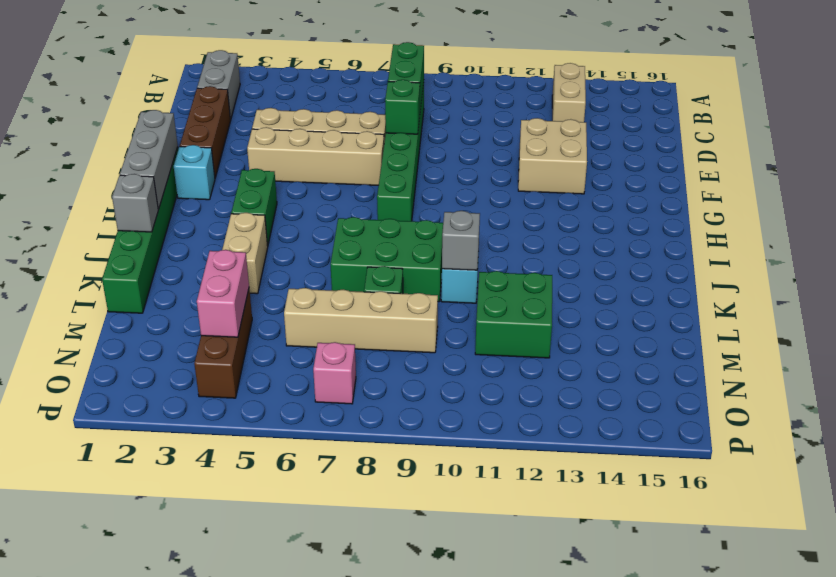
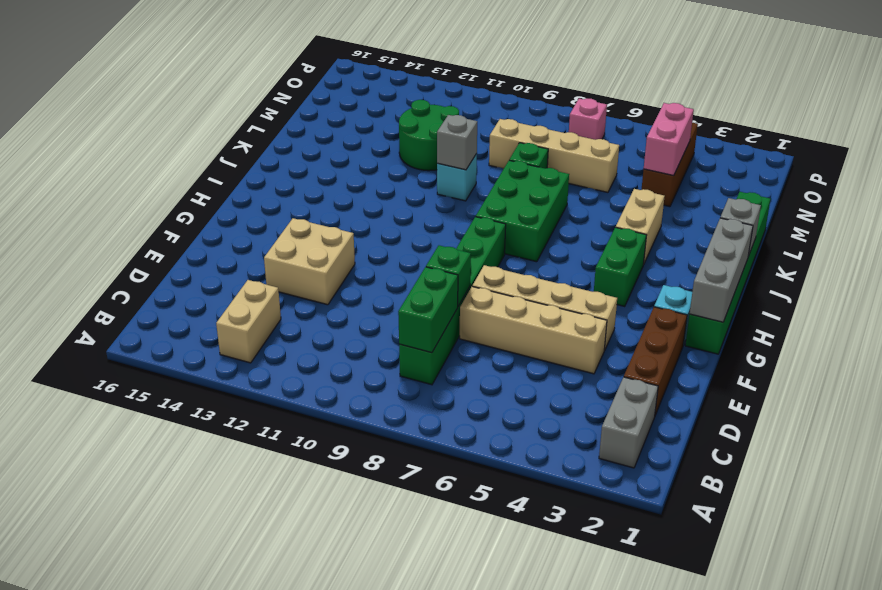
green brick J7:K9 level 1 -> green brick I7:K8 level 1
green brick L11:M12 level 1 -> green round brick L11:M12 level 1

